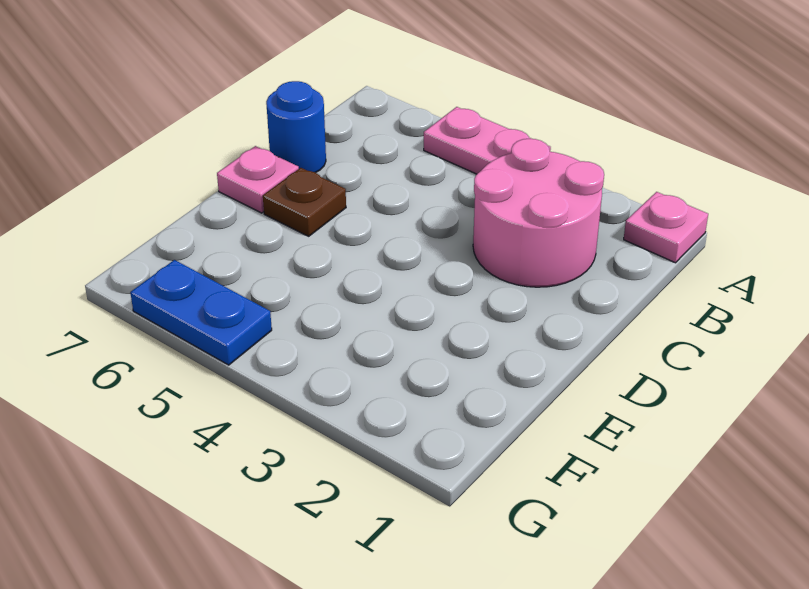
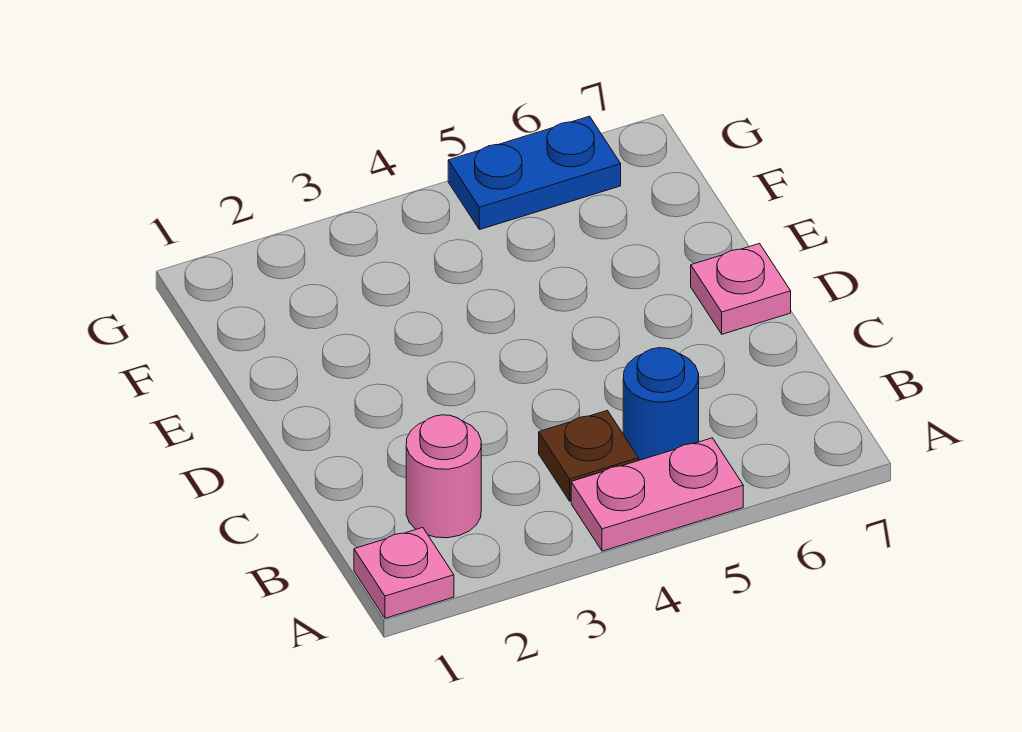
pink round brick B2:C3 level 1 -> pink round brick B2 level 1
blue round brick C7 level 1 -> blue round brick B5 level 1
brown plate D6 level 1 -> brown plate B4 level 1

